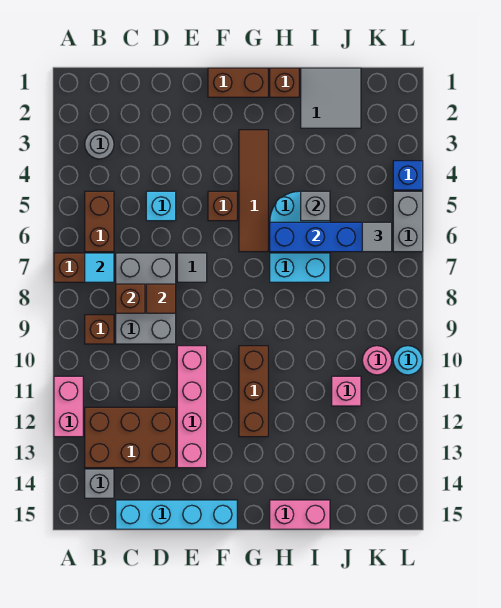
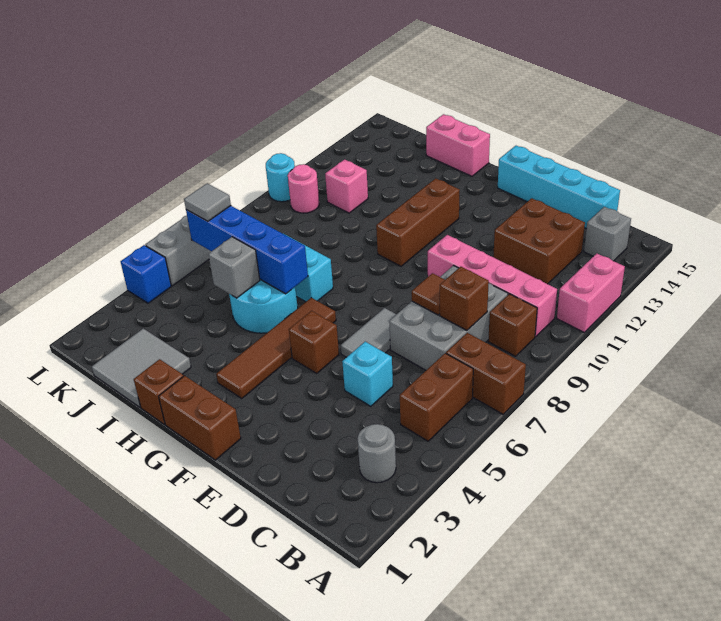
cyan tile B7 level 2 -> none
brown brick B12:D13 level 1 -> brown brick C12:D13 level 1
grey tile E7 level 1 -> grey tile E6:E7 level 1
pink brick E10:E13 level 1 -> pink brick B10:E10 level 1

